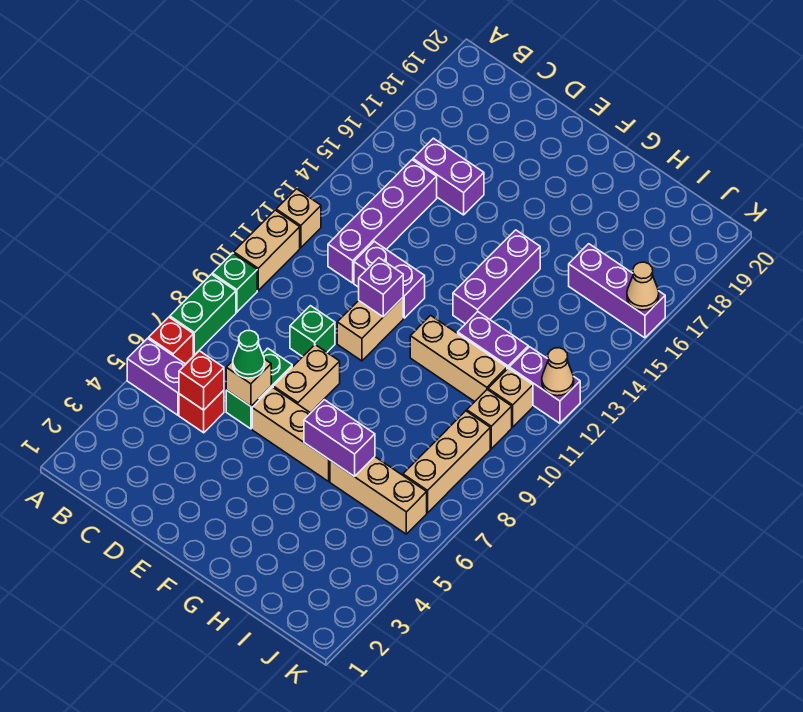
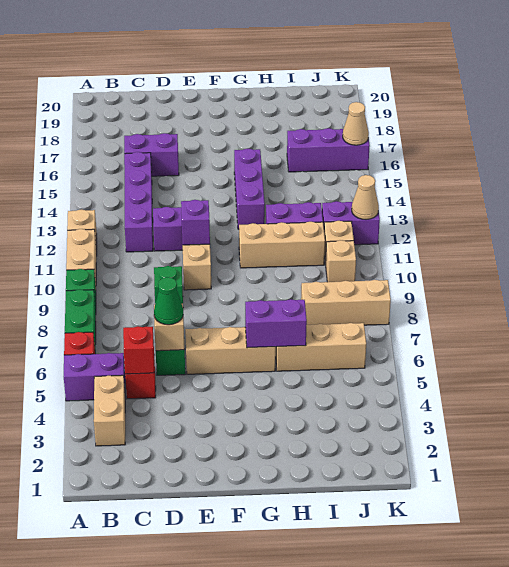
tan brick E7:E8 level 1 -> tan brick B3:B4 level 1
tan brick J7:J9 level 1 -> tan brick I8:K8 level 1

